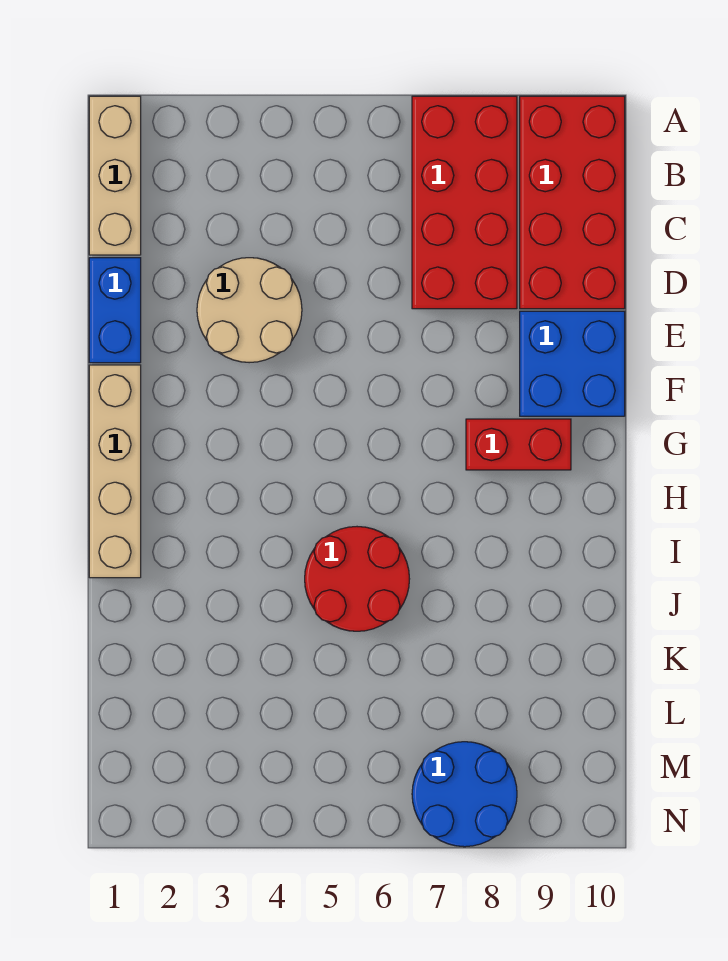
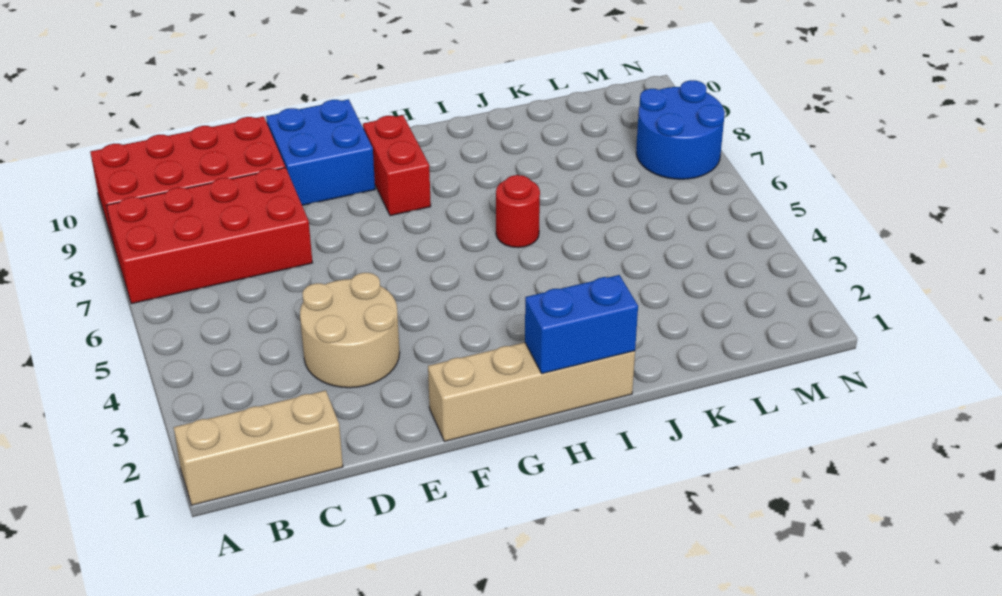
blue brick D1:E1 level 1 -> blue brick H1:I1 level 2
red round brick I5:J6 level 1 -> red round brick I6 level 1

